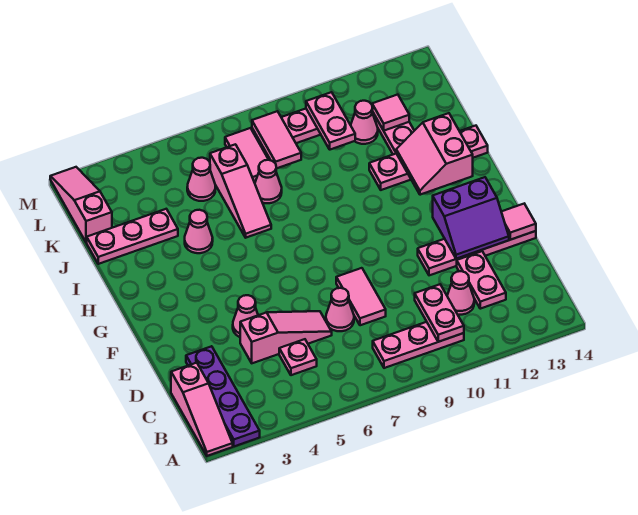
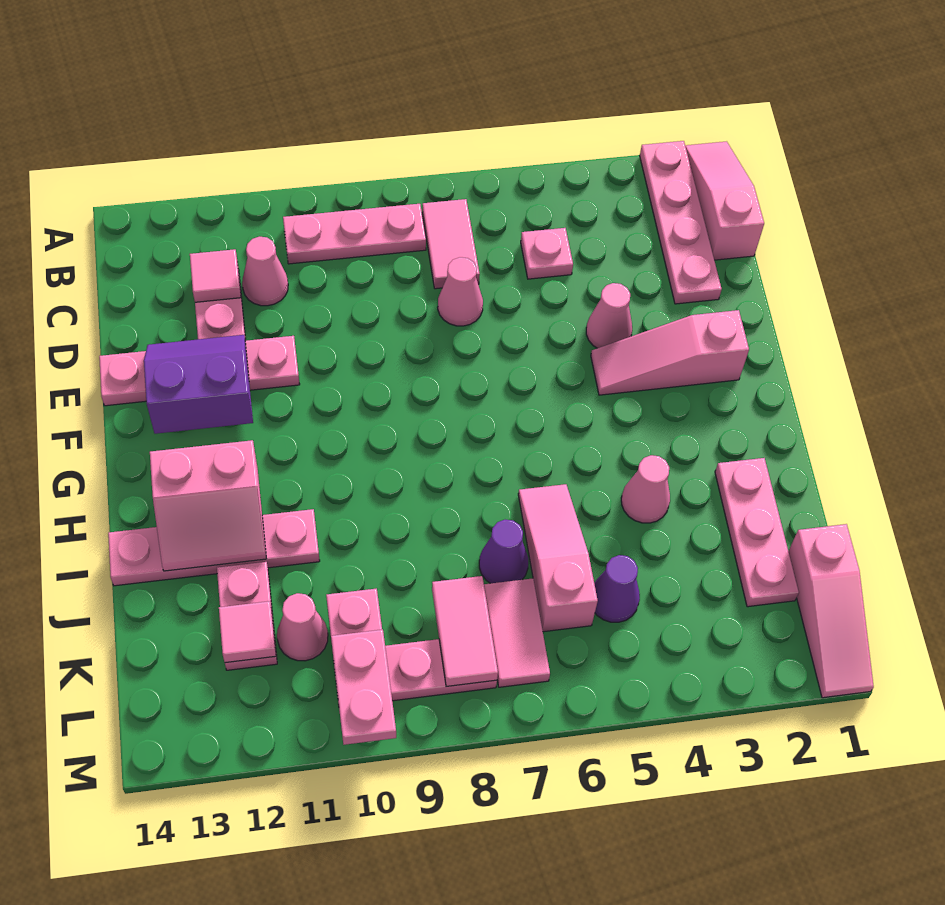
purple plate A2:D2 level 1 -> pink plate A2:D2 level 1
pink plate B10:C10 level 2 -> pink plate L10:M10 level 3
pink slope D4:D6 level 1 top 4 -> pink slope F2:F4 level 1 top 2
pink tile D8:E8 level 1 -> pink tile B7:C7 level 1
pink tile E14 level 2 -> pink tile C12 level 2
pink slope H12:I13 level 2 top 13 -> pink slope H12:I13 level 2 top H
pink plate J1:J3 level 1 -> pink plate I2:K2 level 1
pink cone J7 level 1 -> purple cone J7 level 1
pink cone K5 level 1 -> purple cone K5 level 1

